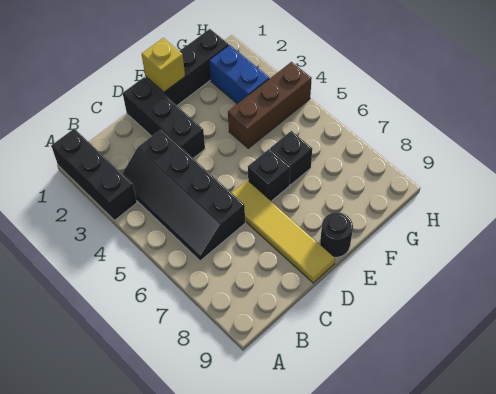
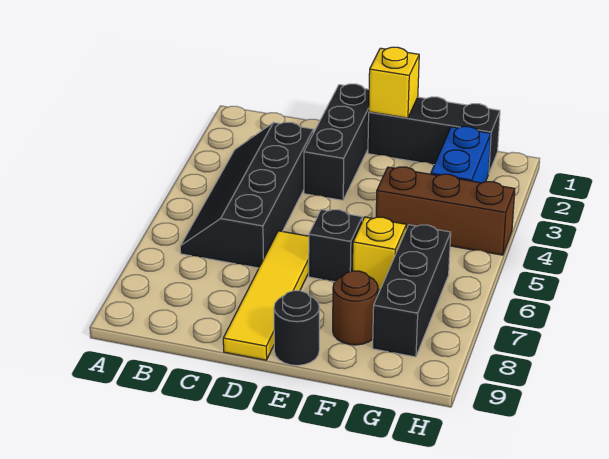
black brick A1:A3 level 1 -> black brick G6:G8 level 1
black brick F6 level 1 -> yellow brick F6 level 1
none -> brown round brick F8 level 1

